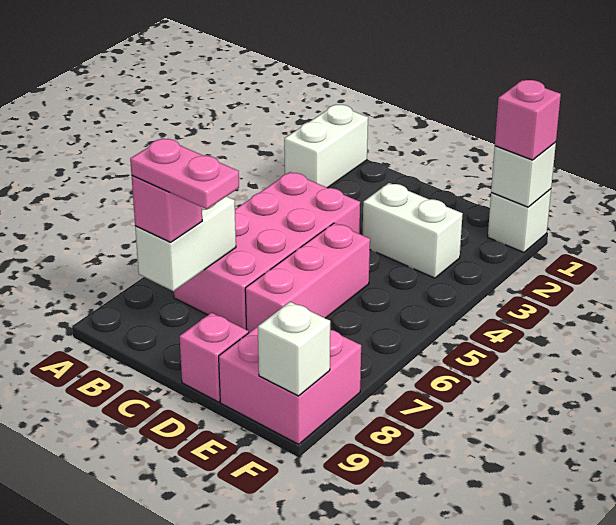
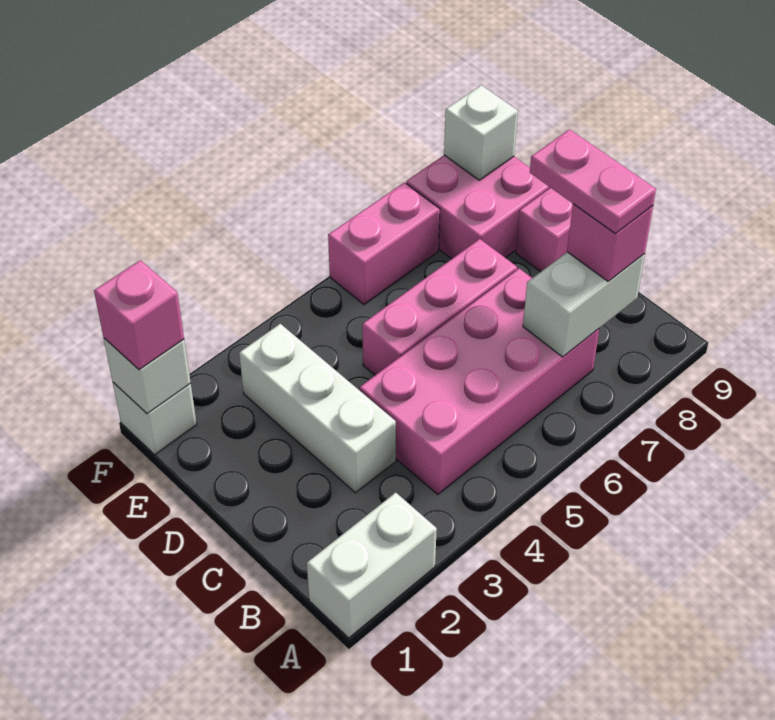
white brick D3:E3 level 1 -> white brick C3:E3 level 1
none -> pink brick F6:F7 level 1

